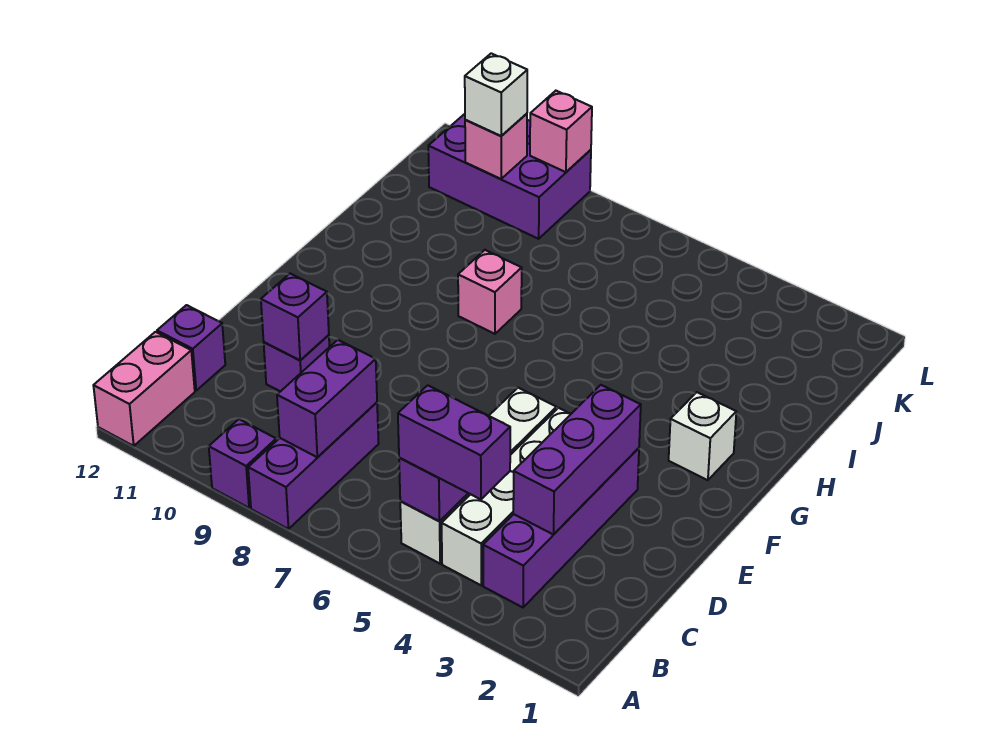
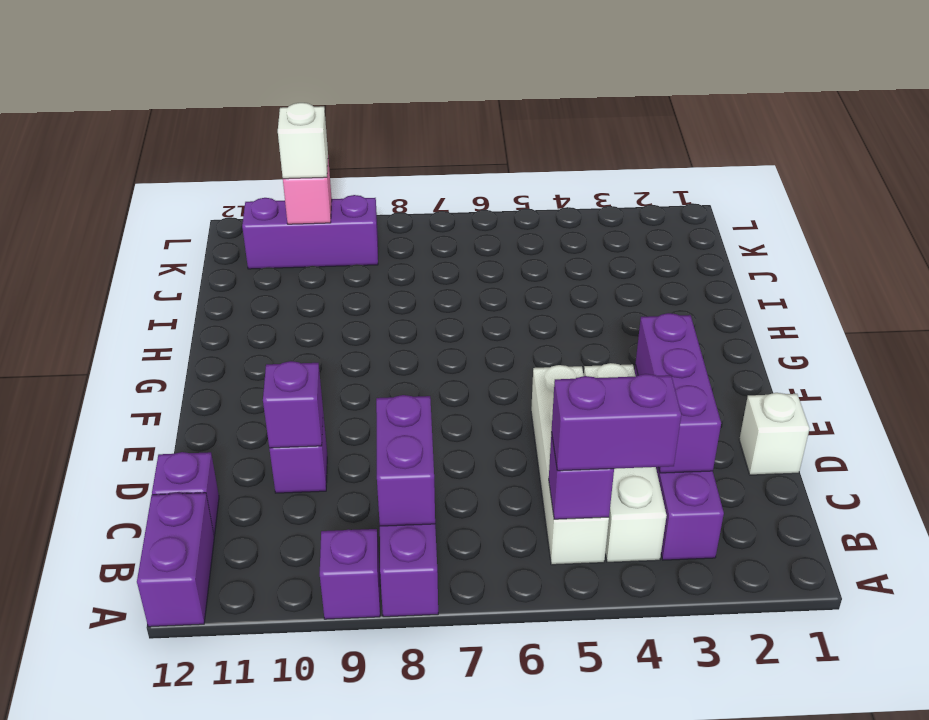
pink brick A12:B12 level 1 -> purple brick A12:B12 level 1
white brick G2 level 1 -> white brick D1 level 1
pink brick H8 level 1 -> none
purple brick K9:L11 level 1 -> purple brick K9:K11 level 1
pink brick L9 level 2 -> none

